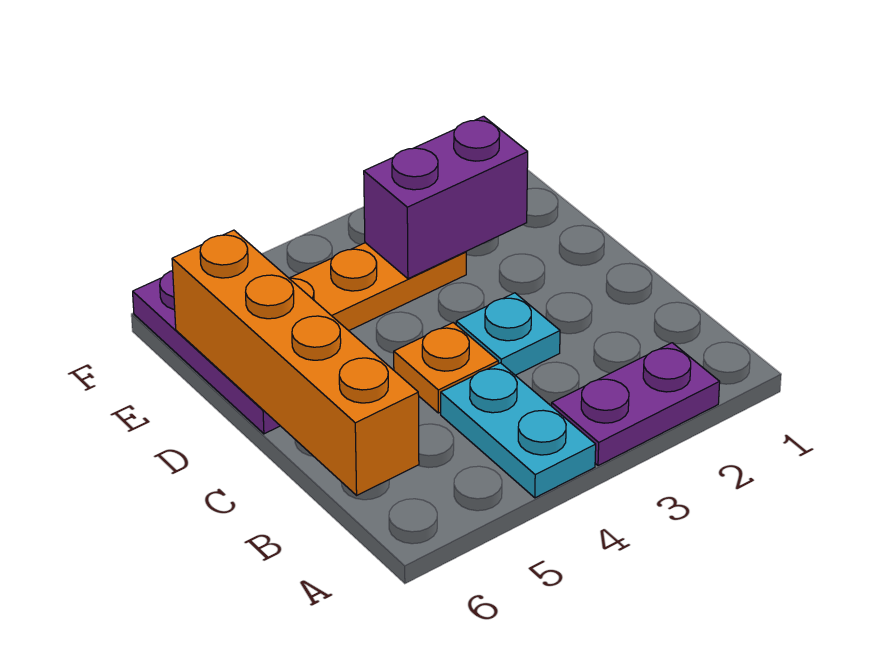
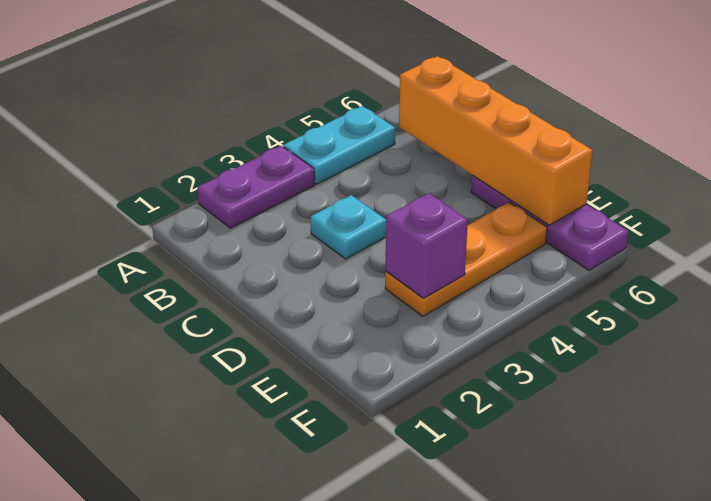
cyan plate A4:B4 level 1 -> cyan plate A4:A5 level 1
orange plate C4 level 1 -> none
purple brick E2:E3 level 2 -> purple brick E3 level 2

